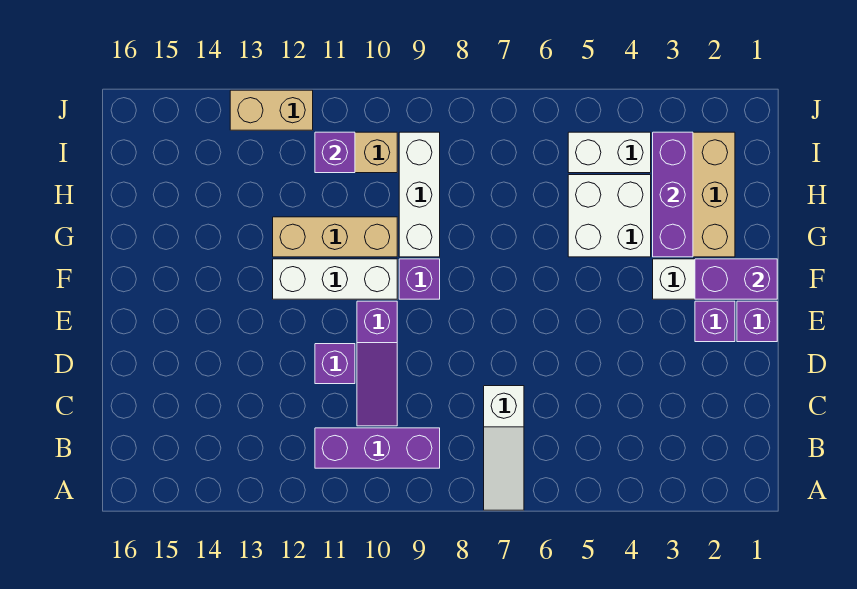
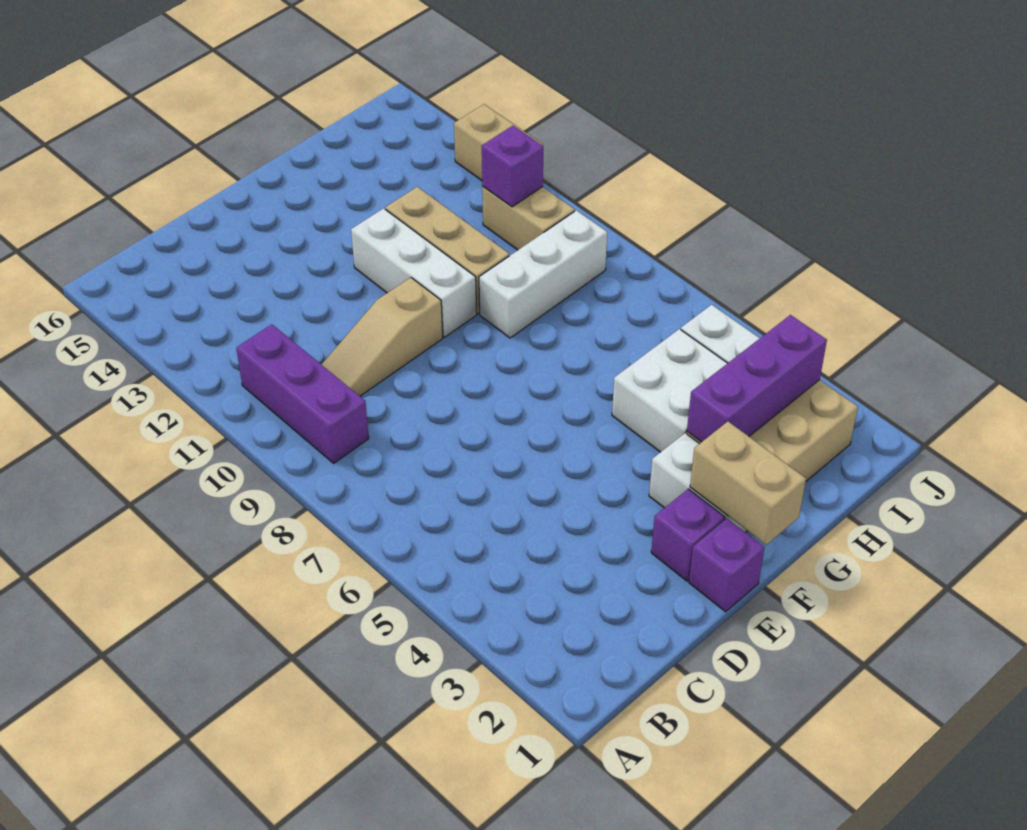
white slope A7:C7 level 1 top C -> none
purple slope C10:E10 level 1 top E -> tan slope C10:E10 level 1 top E
purple brick D11 level 1 -> none
purple brick F1:F2 level 2 -> tan brick F1:F2 level 2
purple brick F9 level 1 -> none

